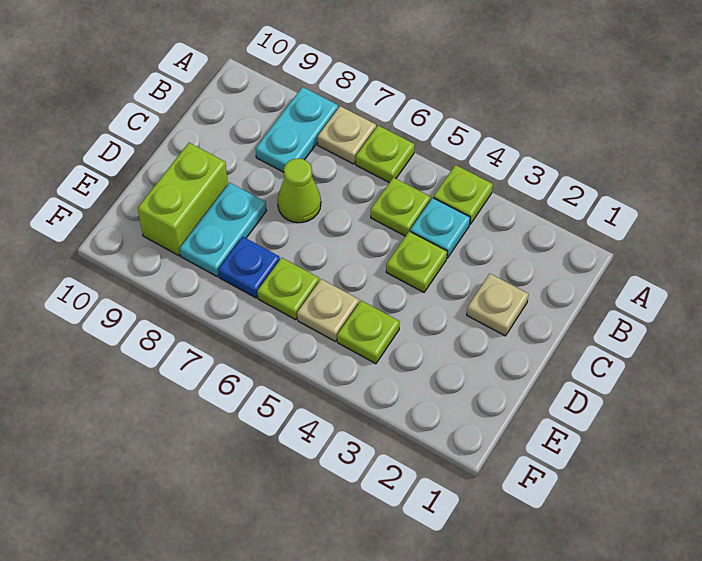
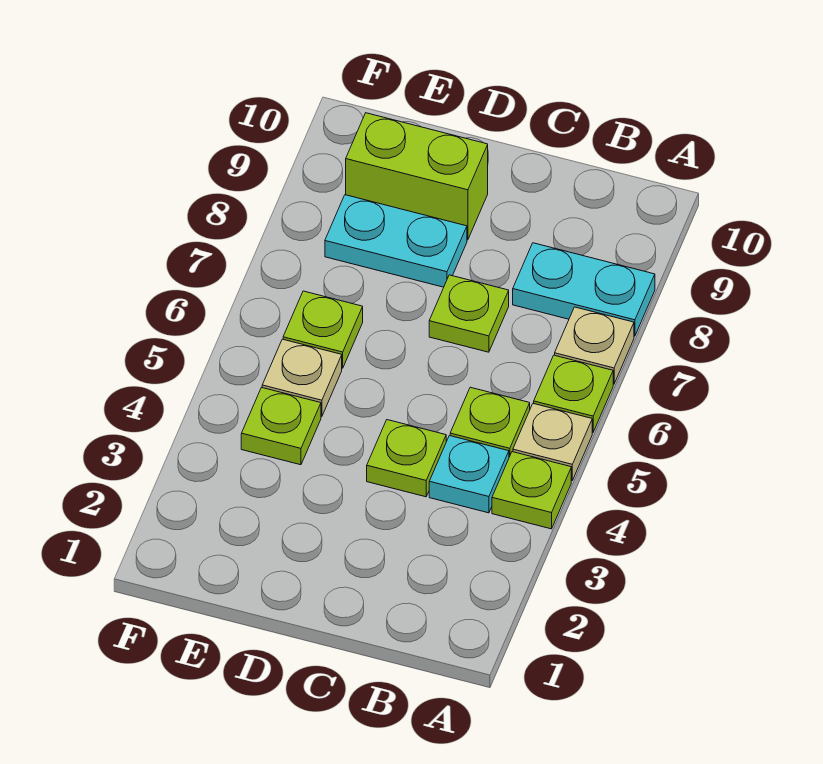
tan plate C2 level 1 -> tan plate A5 level 1
lime cone C7 level 1 -> lime plate C7 level 1
blue plate E7 level 1 -> none

